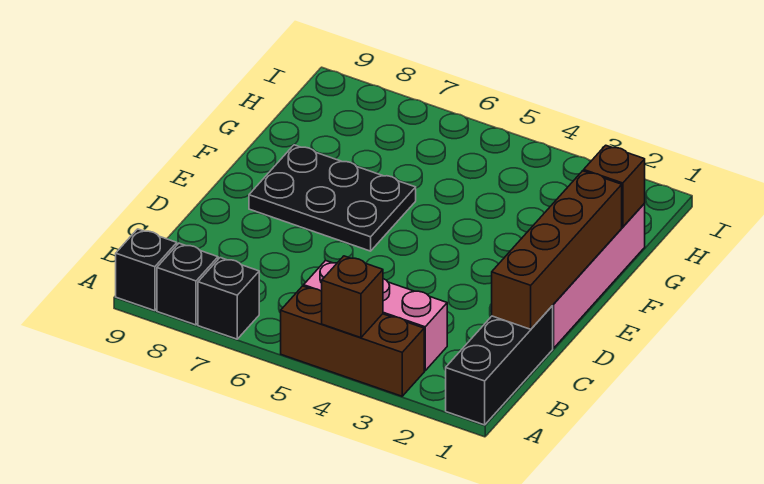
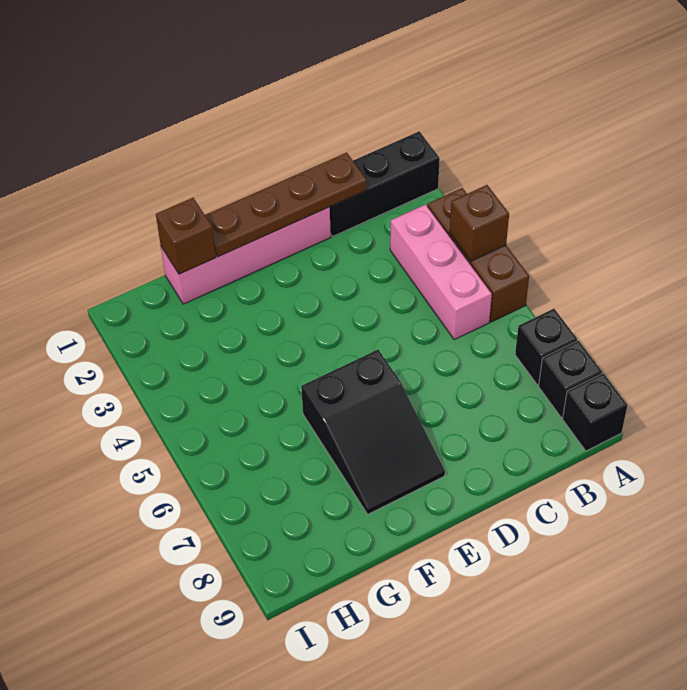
brown brick C1:F1 level 2 -> brown plate C1:F1 level 2
black plate E6:F8 level 1 -> black slope E6:F8 level 1 top 6

